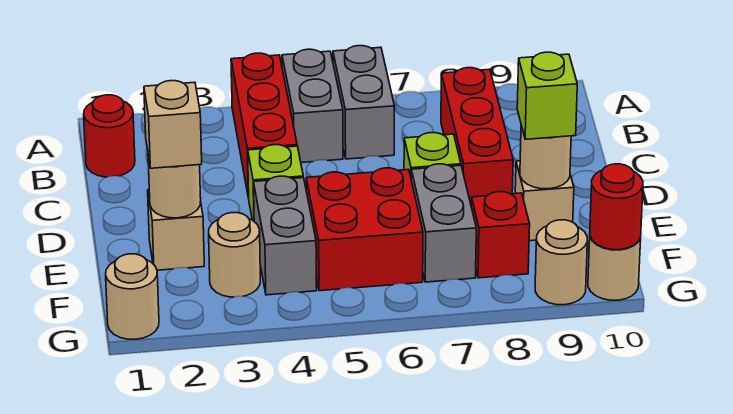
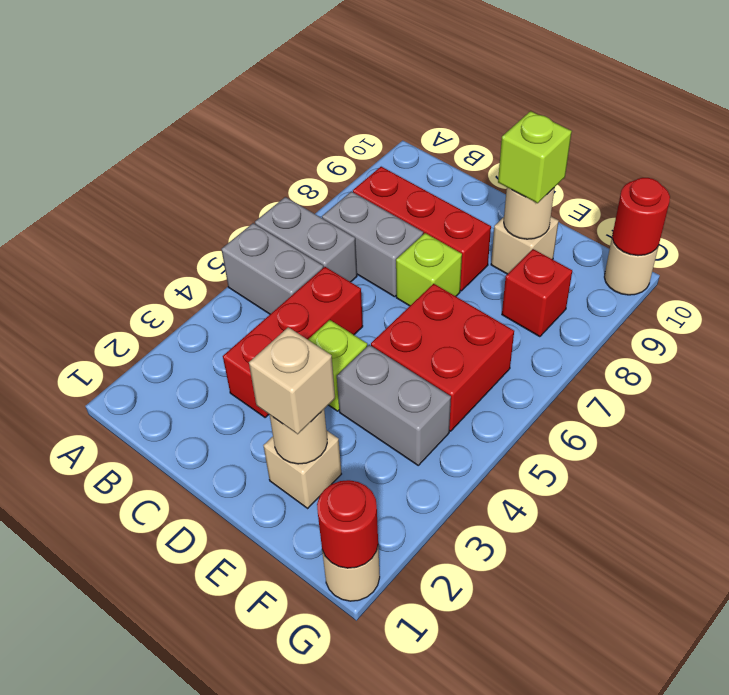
red brick A4:C4 level 1 -> red brick C3:C5 level 1
red round brick B1 level 1 -> red round brick G1 level 2
grey brick E7:F7 level 1 -> grey brick B7:C7 level 1
tan round brick F3 level 1 -> none
tan round brick G9 level 1 -> none

